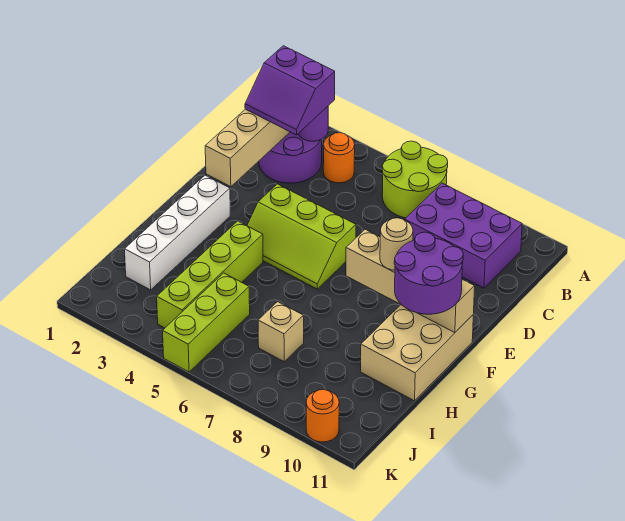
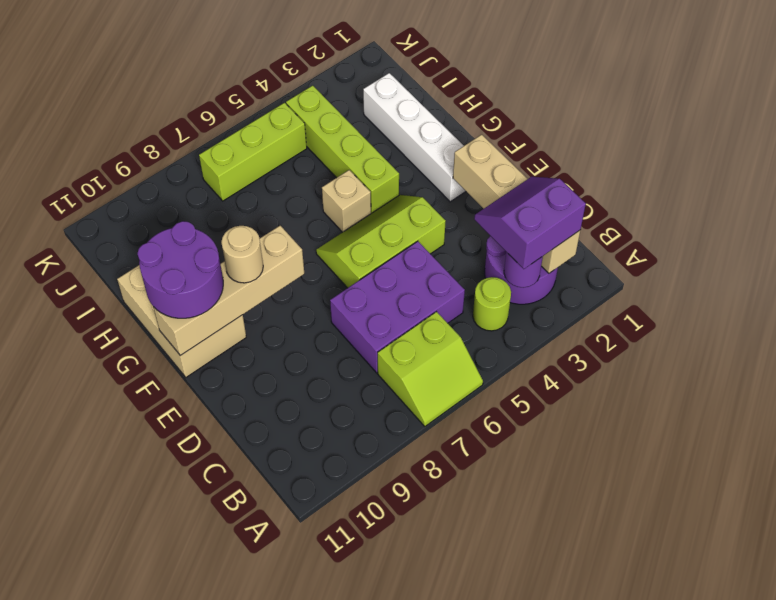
lime round brick A6:B7 level 1 -> lime slope A6:B7 level 1 top B
orange round brick B4 level 1 -> lime round brick B4 level 1
purple brick B8:C10 level 1 -> purple brick C5:D7 level 1
lime brick I5:K5 level 1 -> lime brick J5:J7 level 1
tan brick I7 level 1 -> tan brick G5 level 1
orange round brick K10 level 1 -> none

